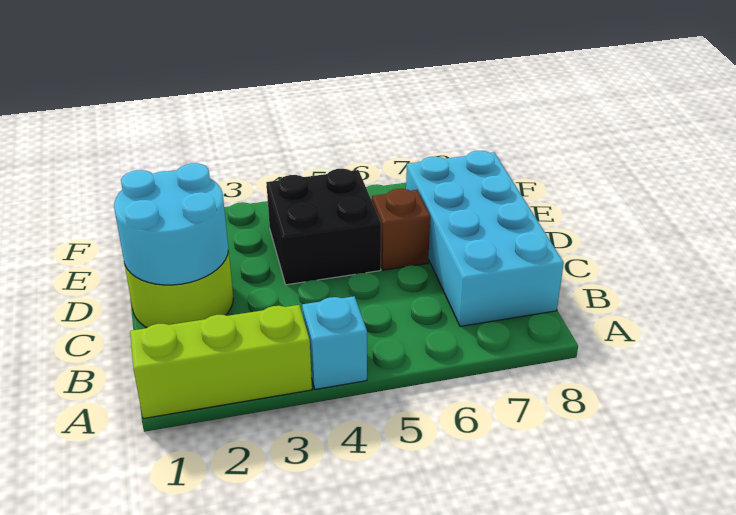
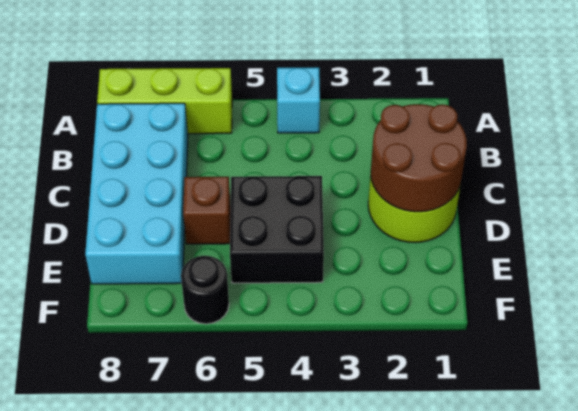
lime brick A1:A3 level 1 -> lime brick A6:A8 level 1
cyan round brick C1:D2 level 2 -> brown round brick C1:D2 level 2
none -> black round brick F6 level 1

